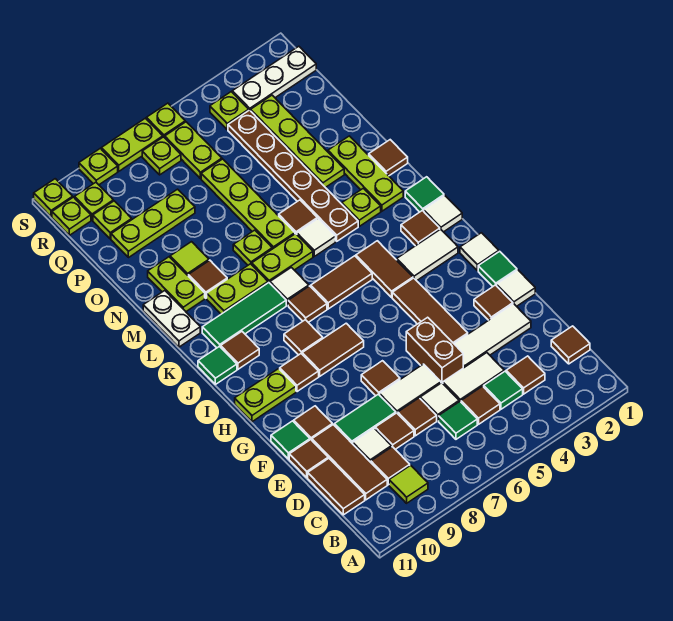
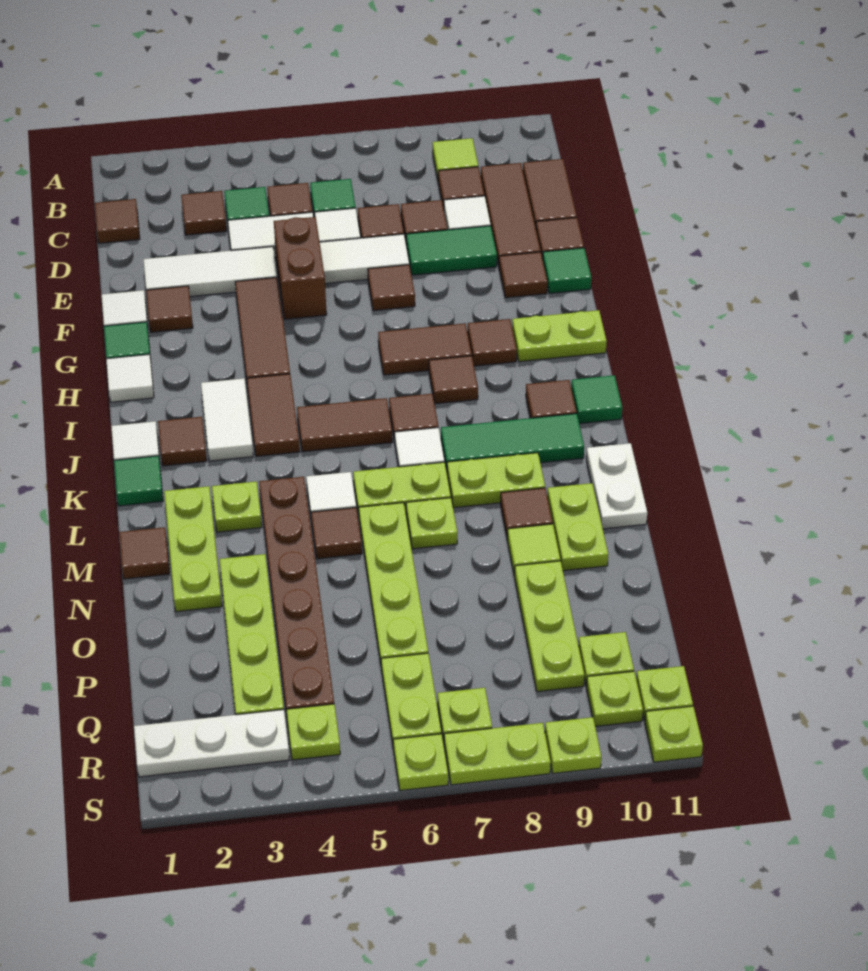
white tile I2:I3 level 1 -> white tile I3:J3 level 1
lime plate P8:P10 level 1 -> lime plate O9:Q9 level 1

